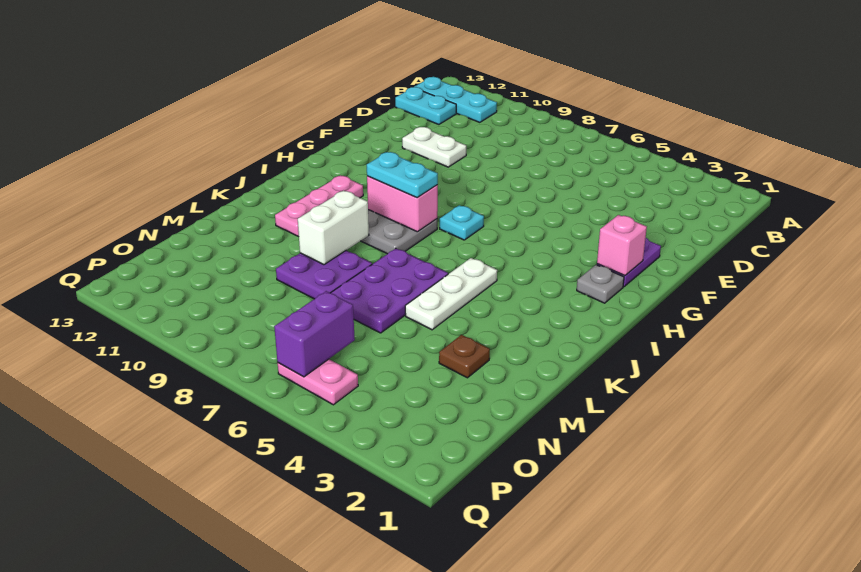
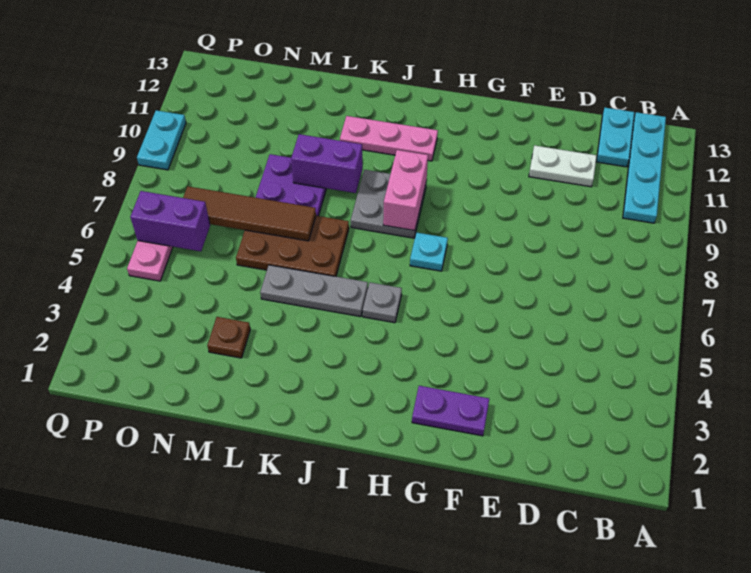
cyan plate B11:B13 level 1 -> cyan plate B10:B13 level 1
white plate E10:E11 level 1 -> white plate D11:E11 level 1
pink brick G2 level 2 -> none
grey plate H2 level 1 -> grey plate I5 level 1
cyan plate I8:I9 level 3 -> cyan plate Q9:Q10 level 1
white plate J5:L5 level 1 -> grey plate J5:L5 level 1
purple plate K6:M7 level 1 -> brown plate K6:M7 level 1
white brick K9:L9 level 2 -> purple brick K9:L9 level 2
none -> brown tile L7:O7 level 2

